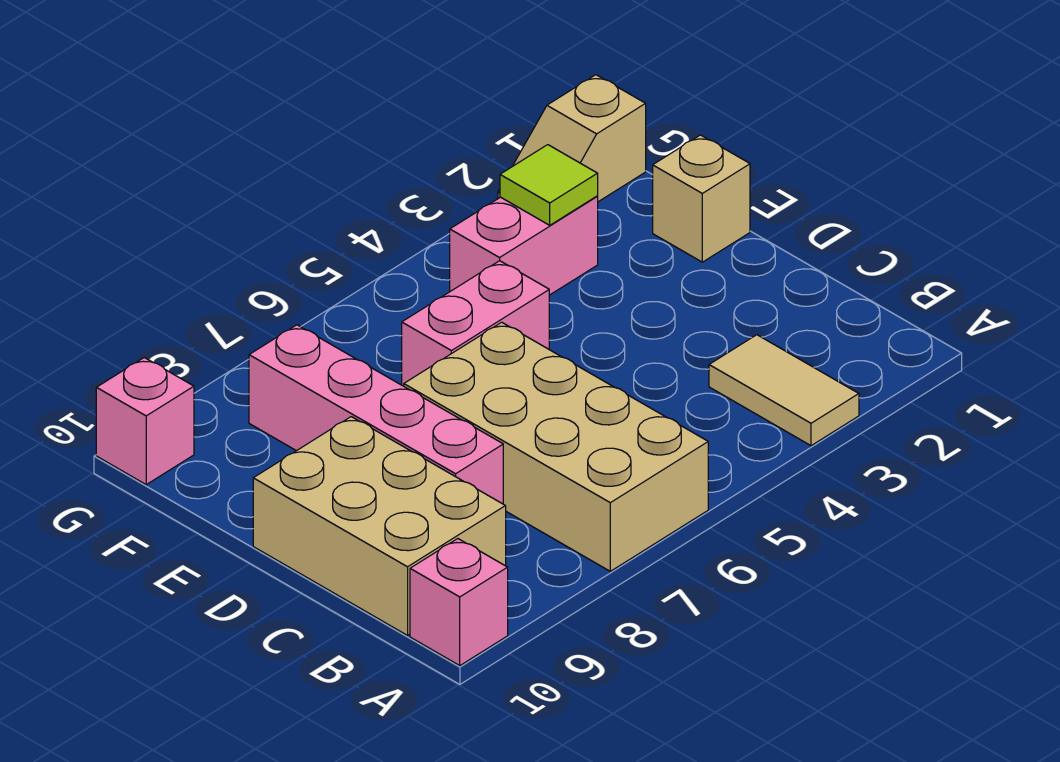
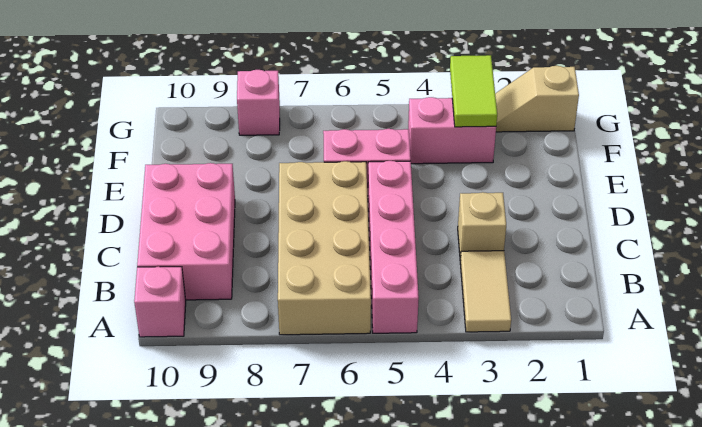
tan brick B9:D10 level 1 -> pink brick B9:D10 level 1
pink brick C8:F8 level 1 -> pink brick A5:D5 level 1
tan brick E1 level 1 -> tan brick C3 level 1
lime tile F3 level 2 -> lime tile F3:G3 level 2
pink brick G10 level 1 -> pink brick G8 level 1

